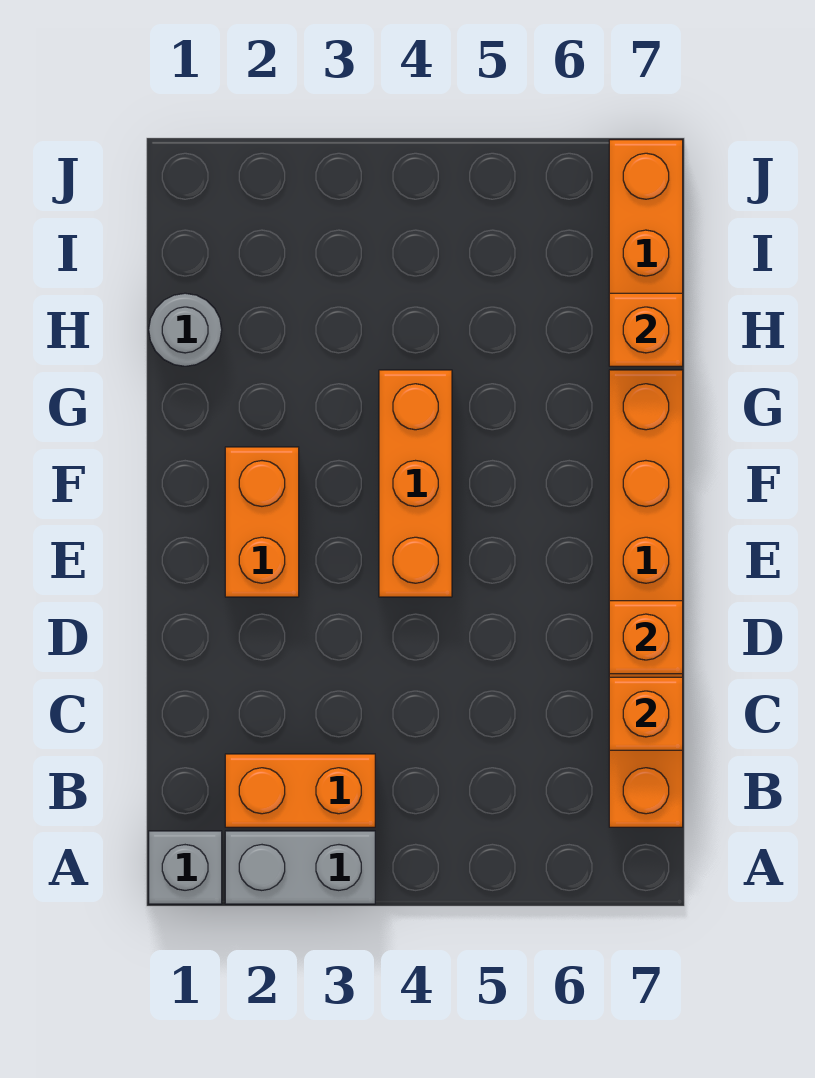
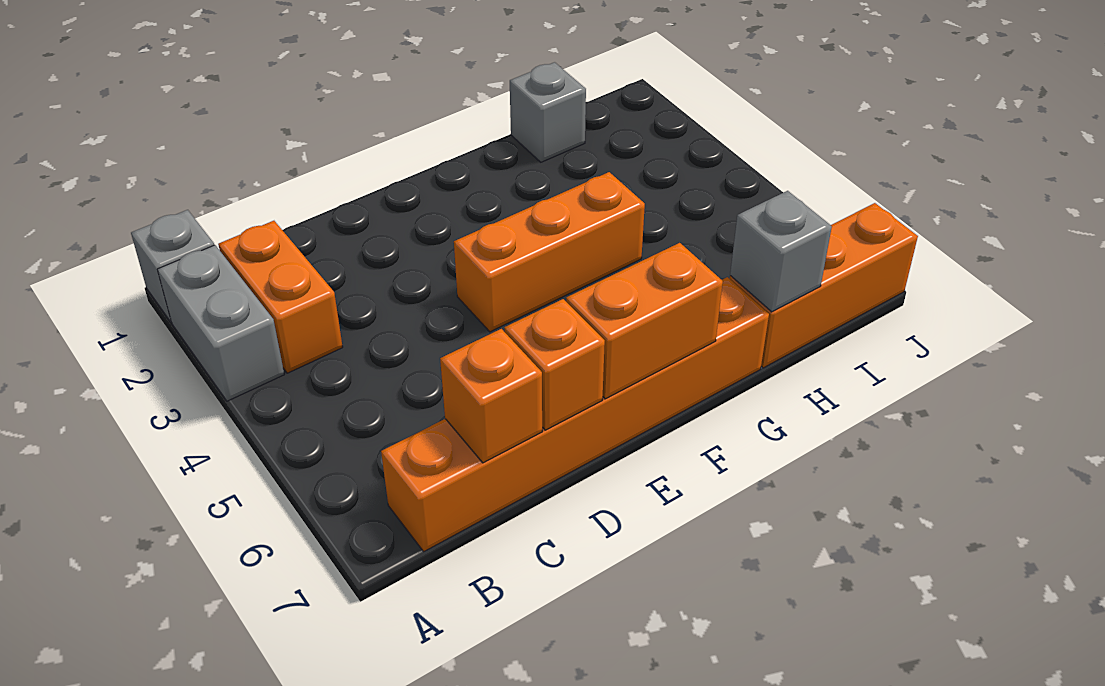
orange brick E2:F2 level 1 -> orange brick E7:F7 level 2
grey round brick H1 level 1 -> grey brick H1 level 1
orange brick H7 level 2 -> grey brick H7 level 2

